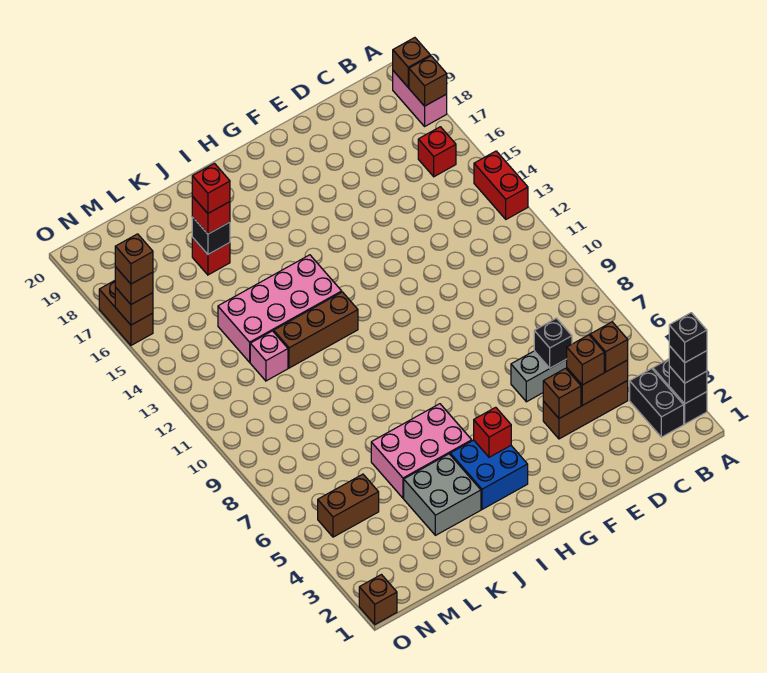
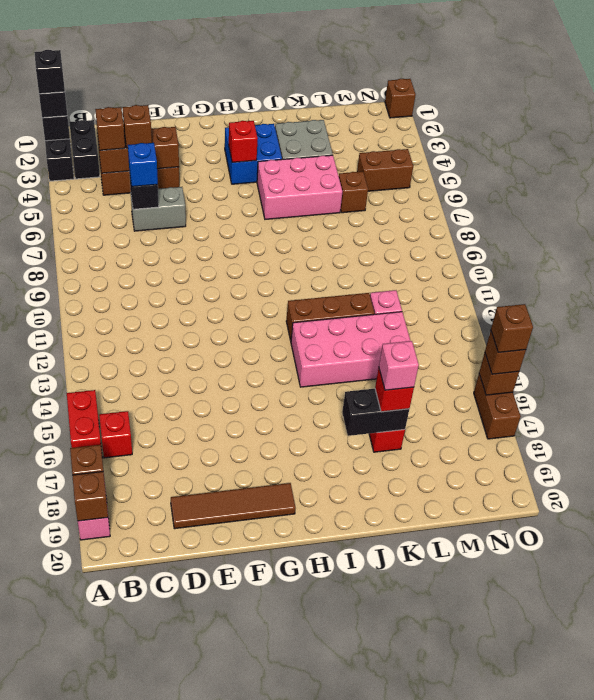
red brick A13:A14 level 1 -> red brick A15:A16 level 1
none -> blue brick D6 level 3
none -> brown tile D19:G19 level 1
black brick K17 level 2 -> black brick J17:K17 level 2
red brick K17 level 4 -> pink brick K17 level 4
none -> brown brick L6 level 1

